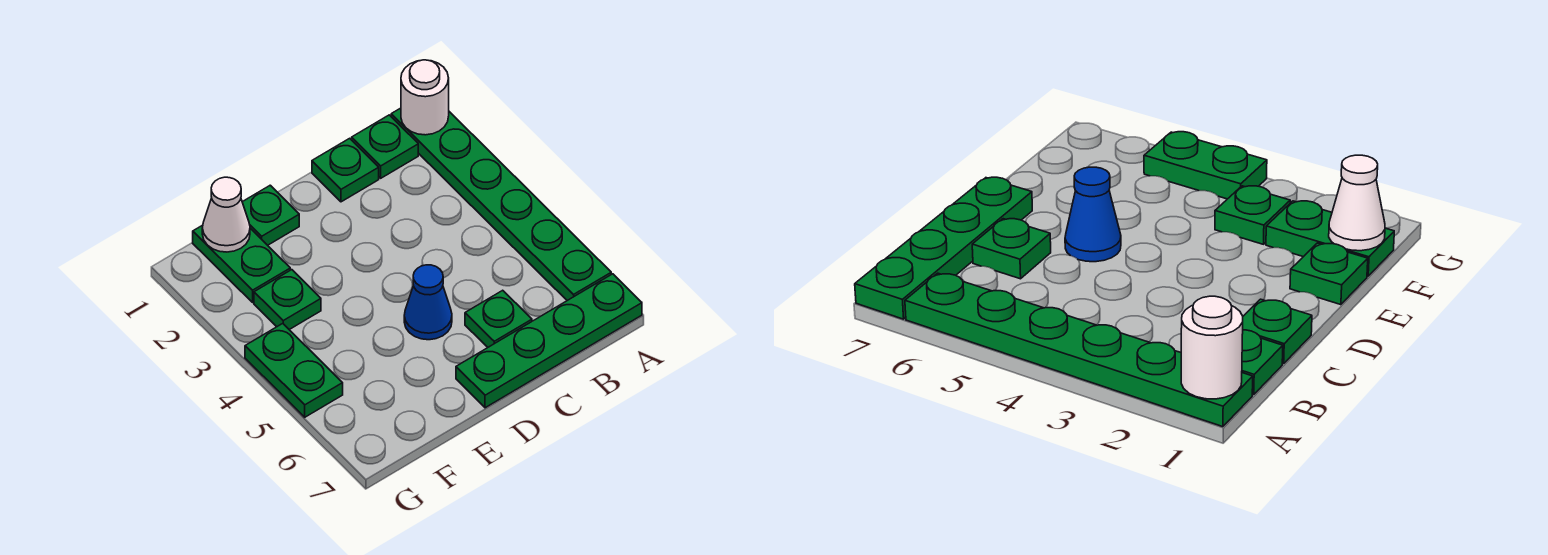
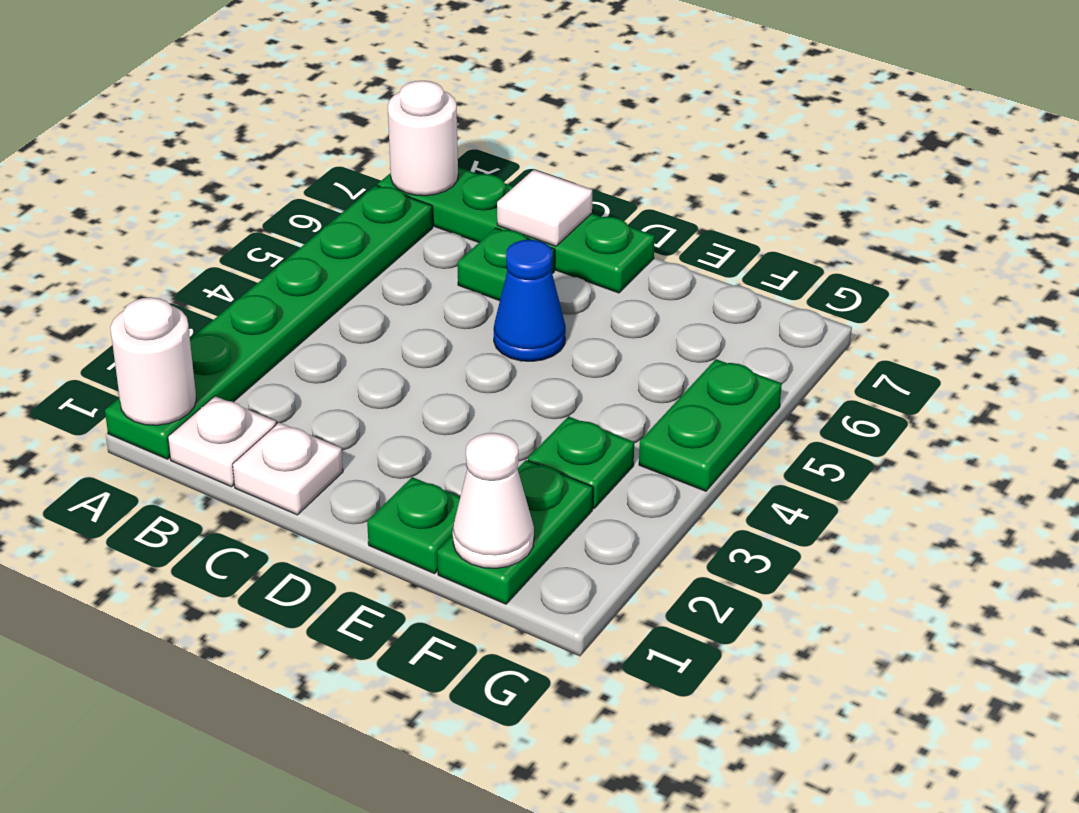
none -> white round brick A7 level 2
green plate B1 level 1 -> white plate B1 level 1
green plate C1 level 1 -> white plate C1 level 1
none -> white tile C7 level 2

